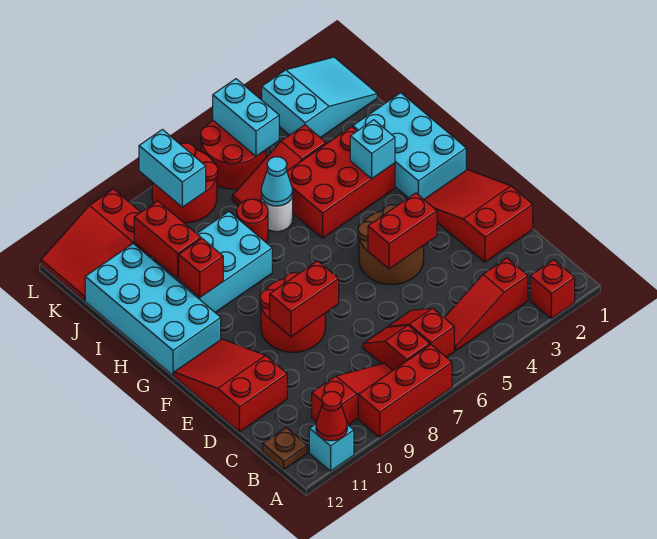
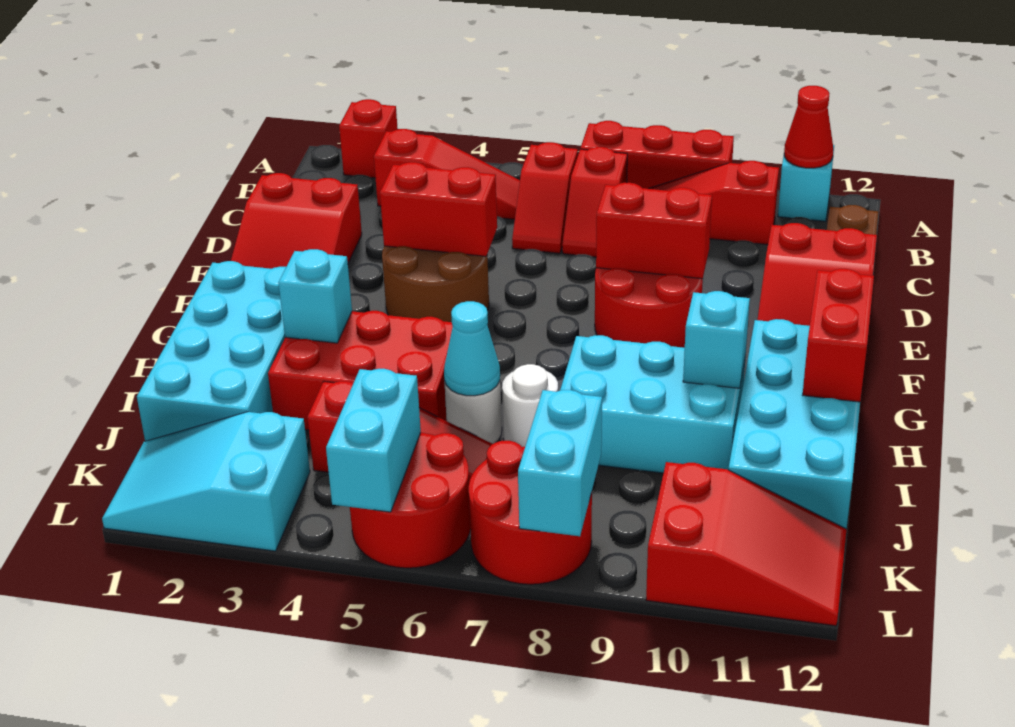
cyan brick G1:I2 level 1 -> cyan brick G1:J2 level 1
red brick H10 level 2 -> cyan brick H10 level 2
red round brick I7 level 1 -> white round brick I7 level 1
red brick I10:J10 level 2 -> red brick G12:H12 level 2

